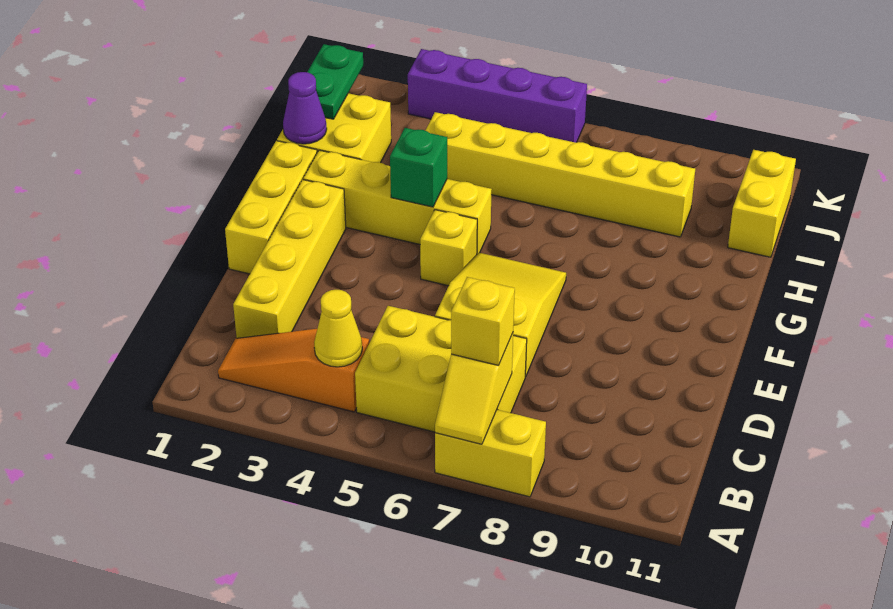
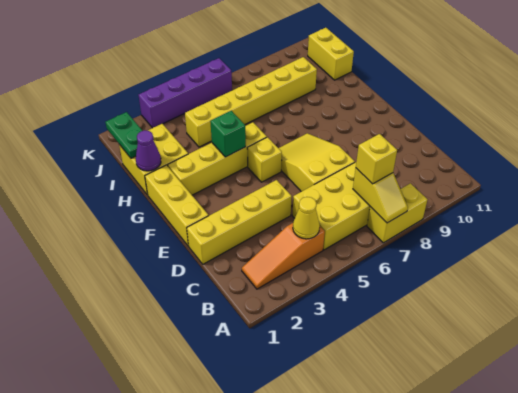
yellow brick C2:F2 level 1 -> yellow brick D1:D4 level 1

